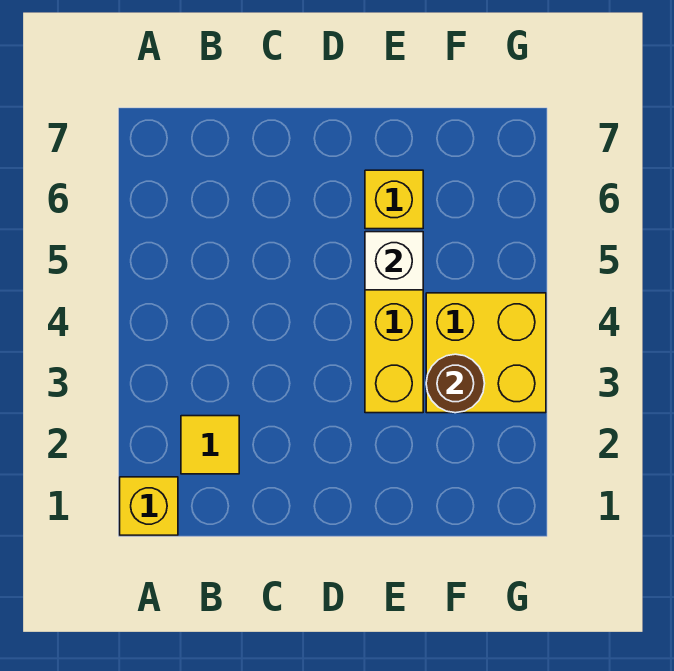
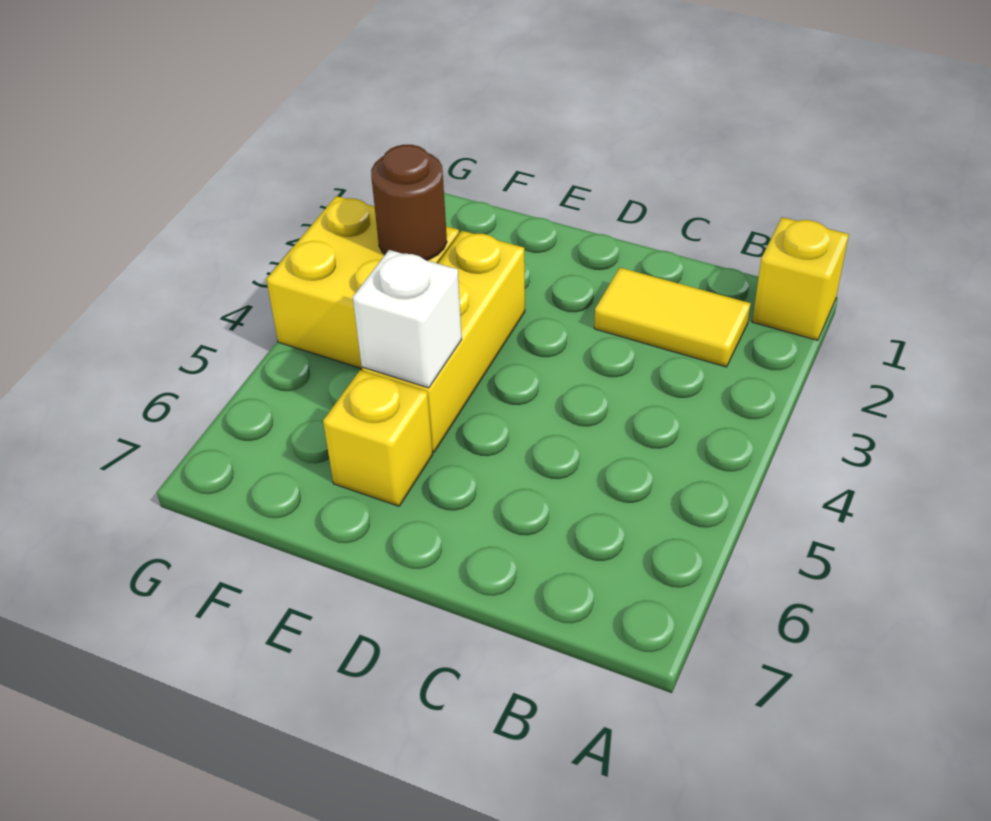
yellow tile B2 level 1 -> yellow tile B2:C2 level 1

